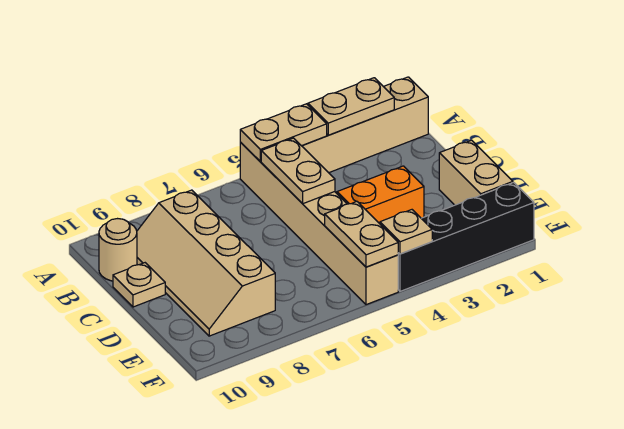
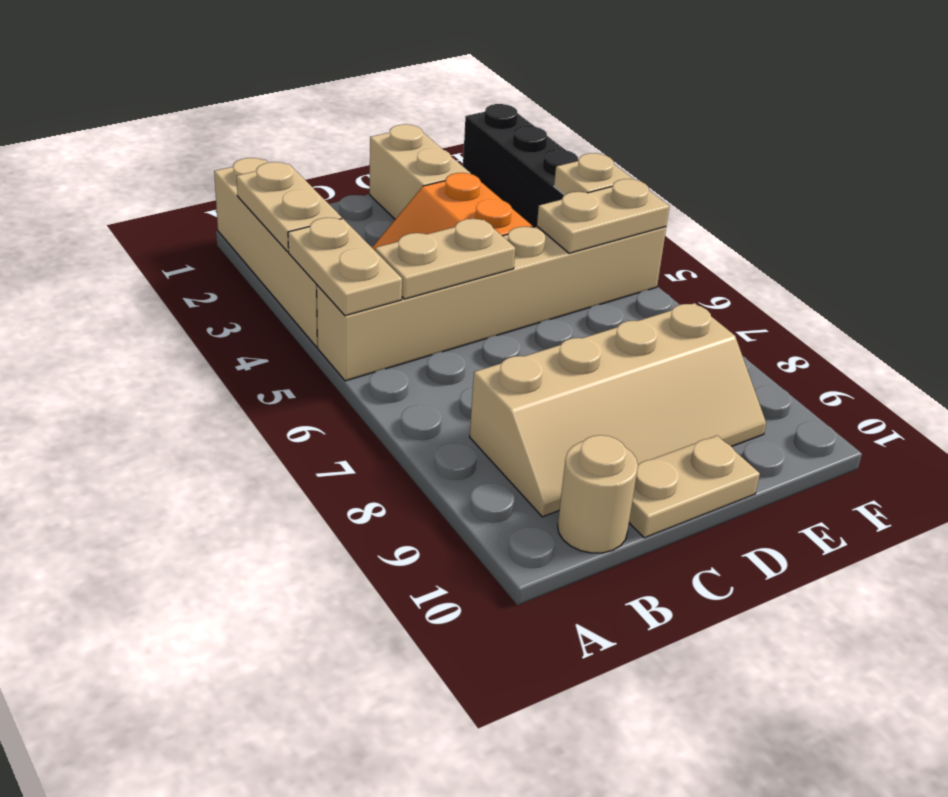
tan plate C10 level 1 -> tan plate C10:D10 level 1
tan brick D1:E1 level 1 -> tan brick D1:D2 level 1

